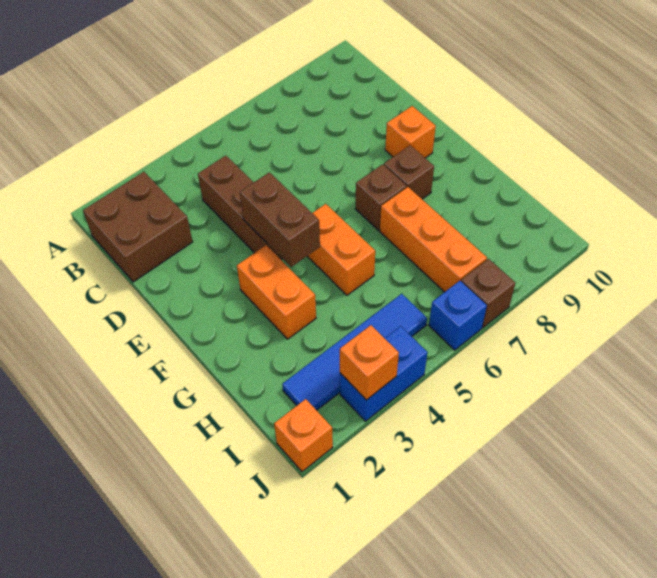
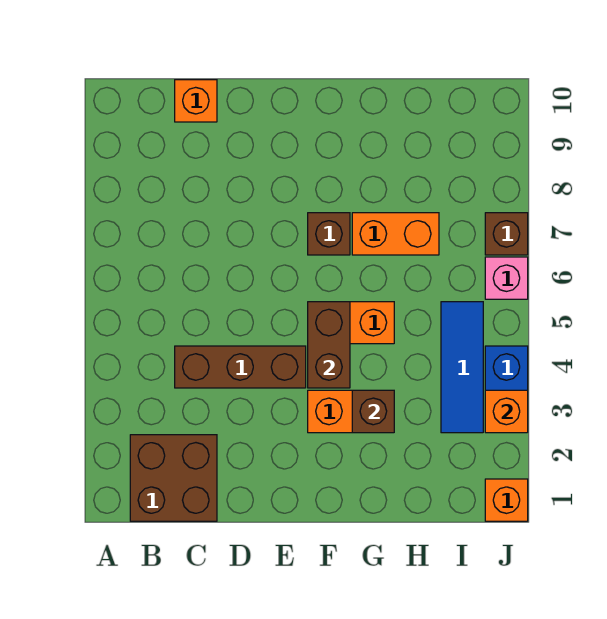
brown brick E4:F4 level 2 -> brown brick F4:F5 level 2
orange brick E9 level 1 -> orange brick C10 level 1
brown brick F8 level 1 -> brown brick G3 level 2
orange brick G7:I7 level 1 -> orange brick G7:H7 level 1
blue tile I2:I5 level 1 -> blue tile I3:I5 level 1
blue brick J6 level 1 -> pink brick J6 level 1

